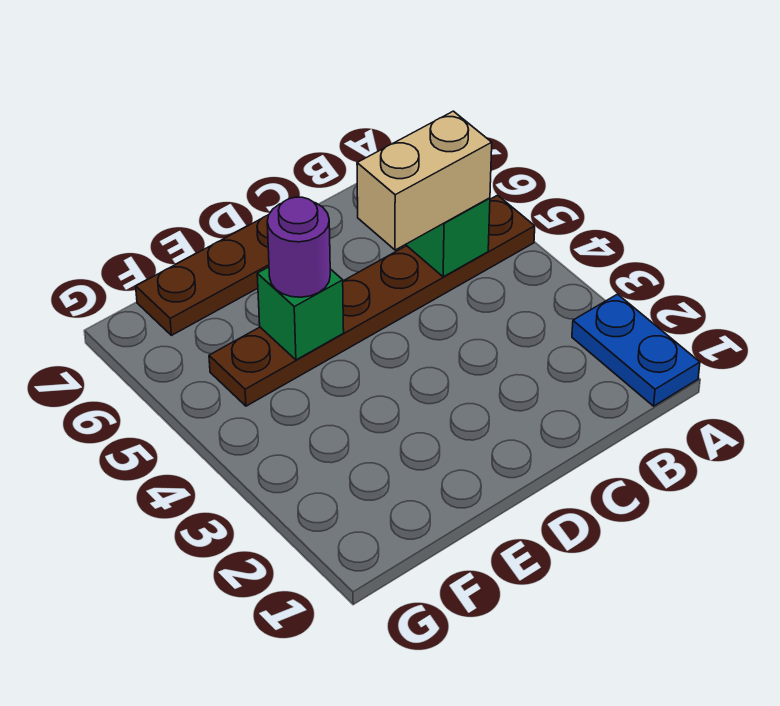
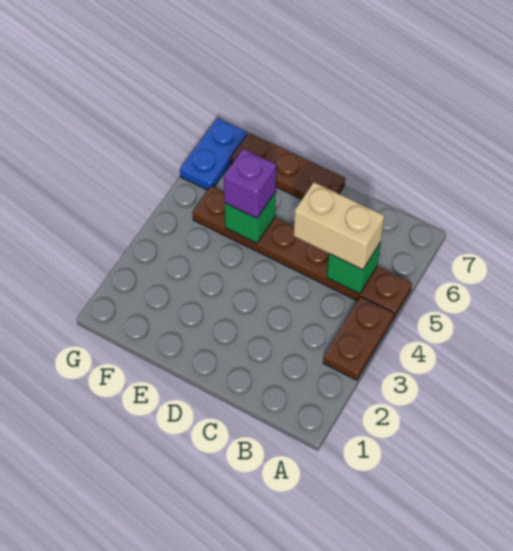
blue plate A1:A2 level 1 -> blue plate G6:G7 level 1
none -> brown plate A3:A4 level 1
purple round brick E5 level 3 -> purple brick E5 level 3

